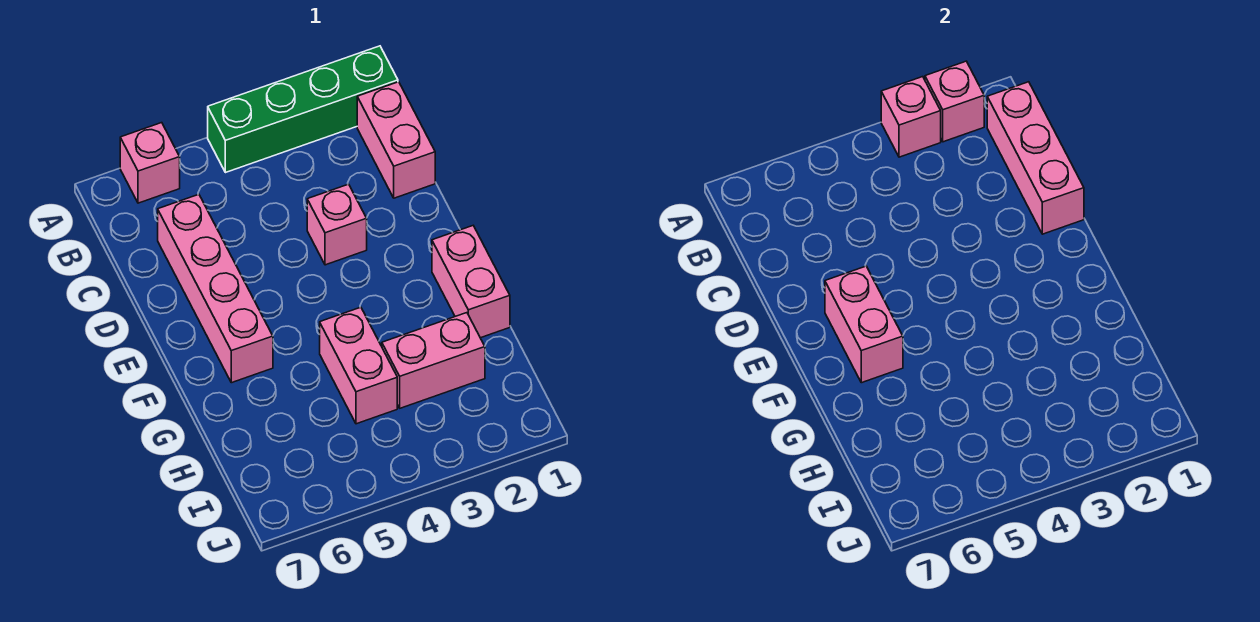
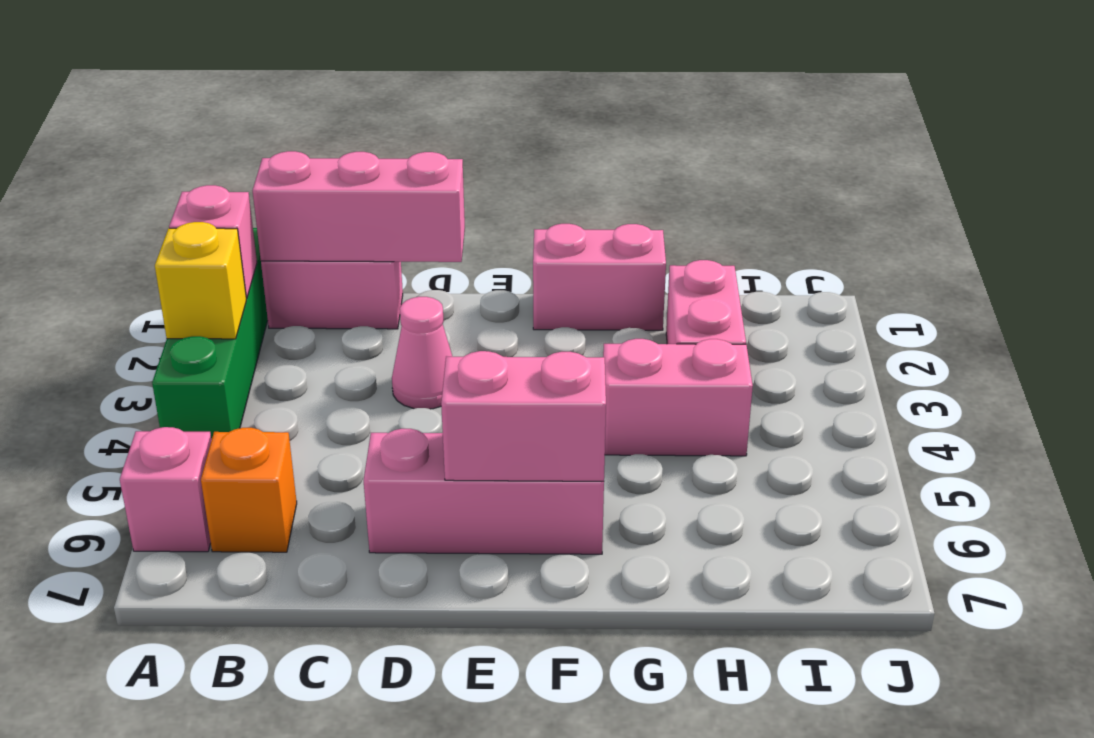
pink brick A3 level 2 -> yellow brick A3 level 2
none -> orange brick B6 level 1
pink brick C6:F6 level 1 -> pink brick D6:F6 level 1
pink brick D3 level 1 -> pink cone D3 level 1

